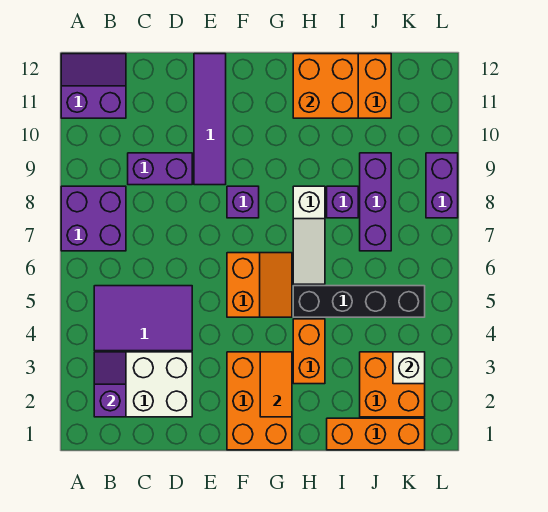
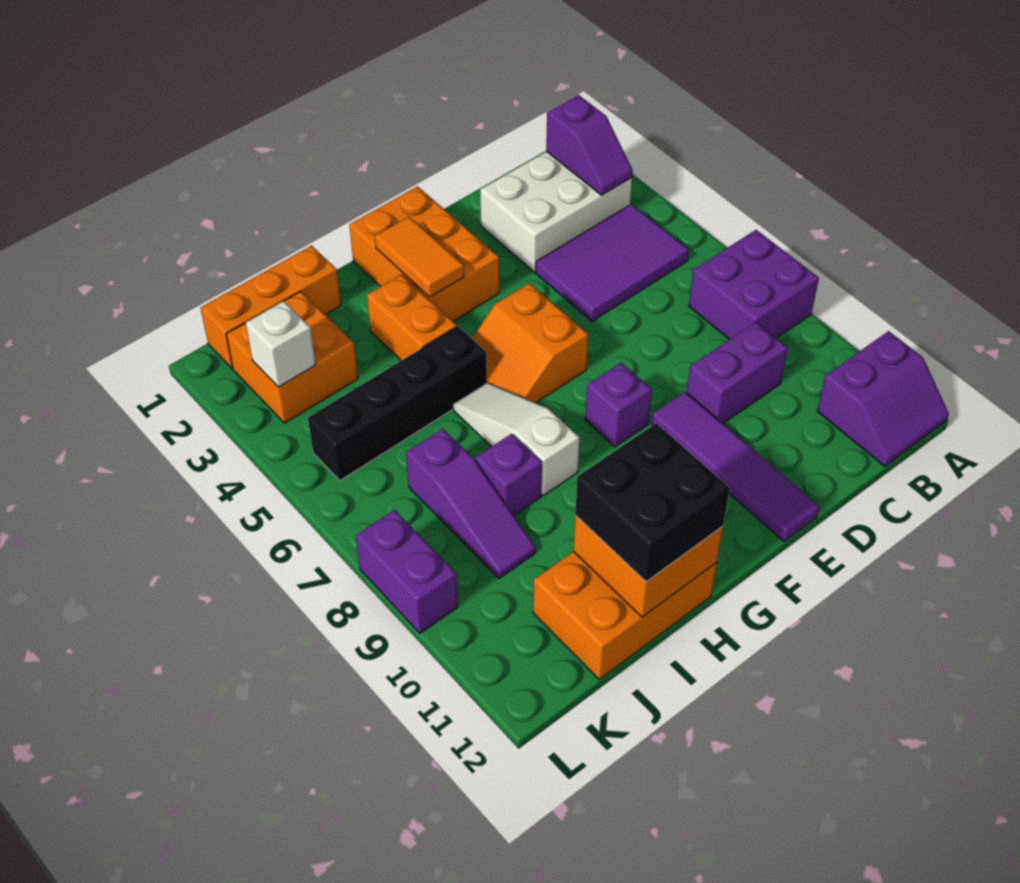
none -> black brick H11:I12 level 3
purple brick J7:J9 level 1 -> purple slope J7:J9 level 1 top 7

